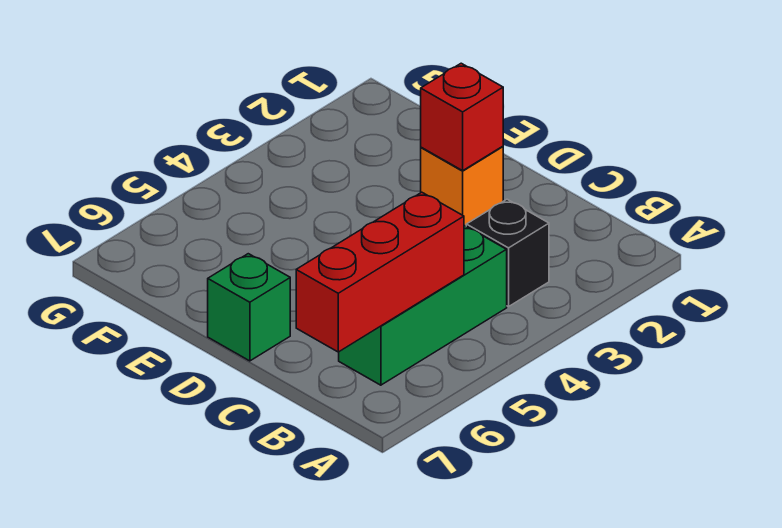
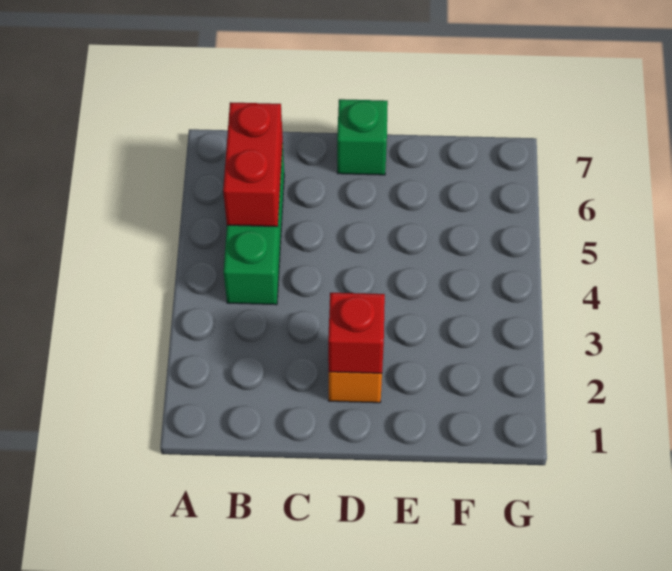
black brick B3 level 1 -> none
red brick B5:B7 level 2 -> red brick B5:B6 level 2

